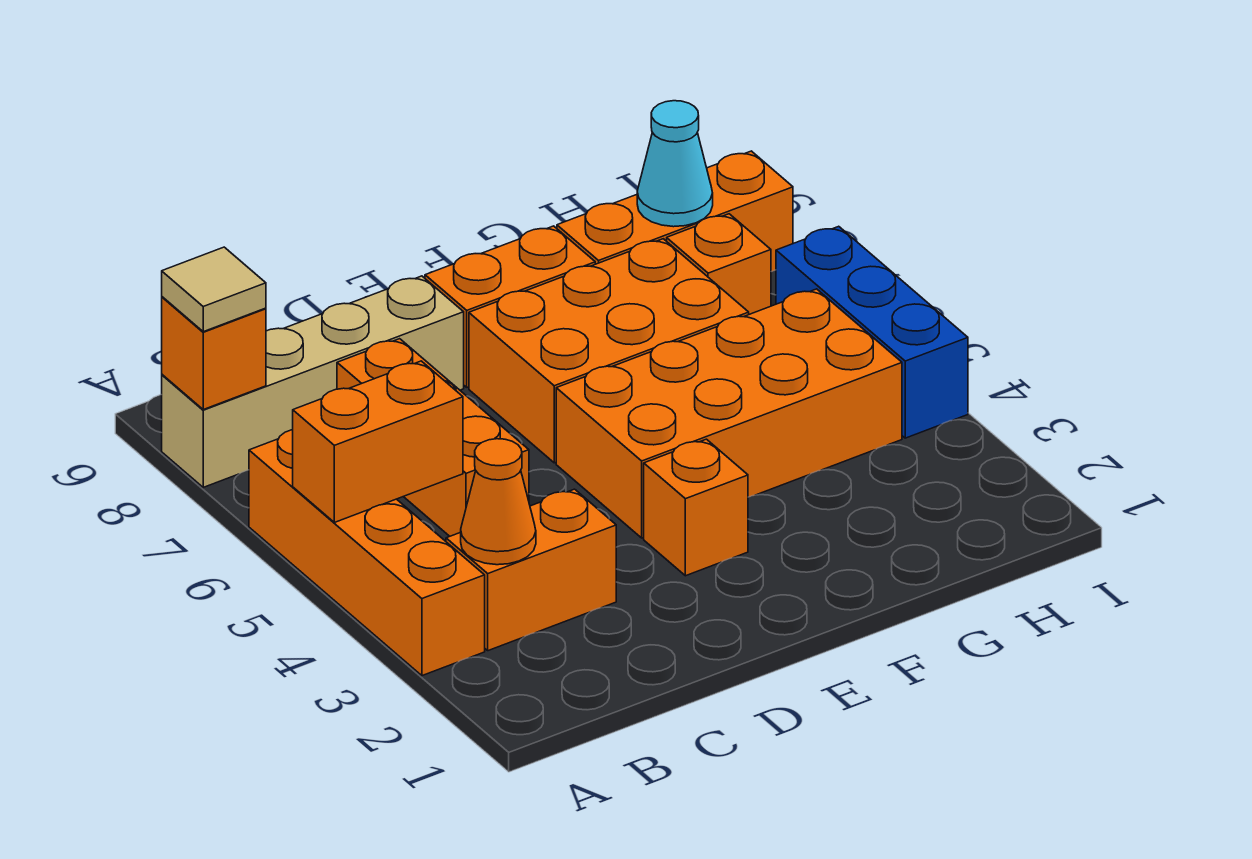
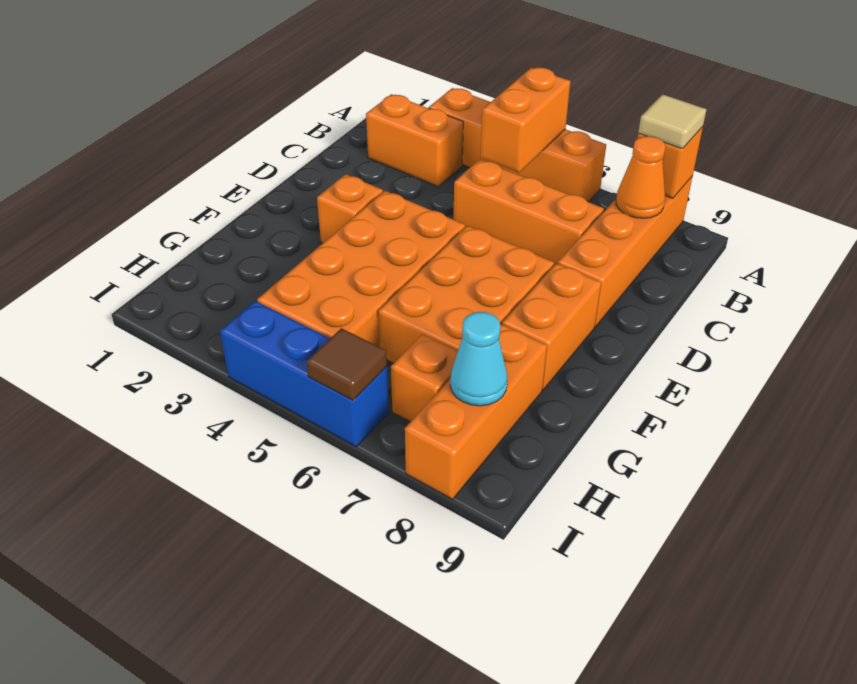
tan brick A8:D8 level 1 -> orange brick A8:D8 level 1
orange brick B3:C3 level 1 -> orange brick B2:B3 level 1
orange cone B3 level 2 -> orange cone B8 level 2
none -> brown tile I6 level 2

